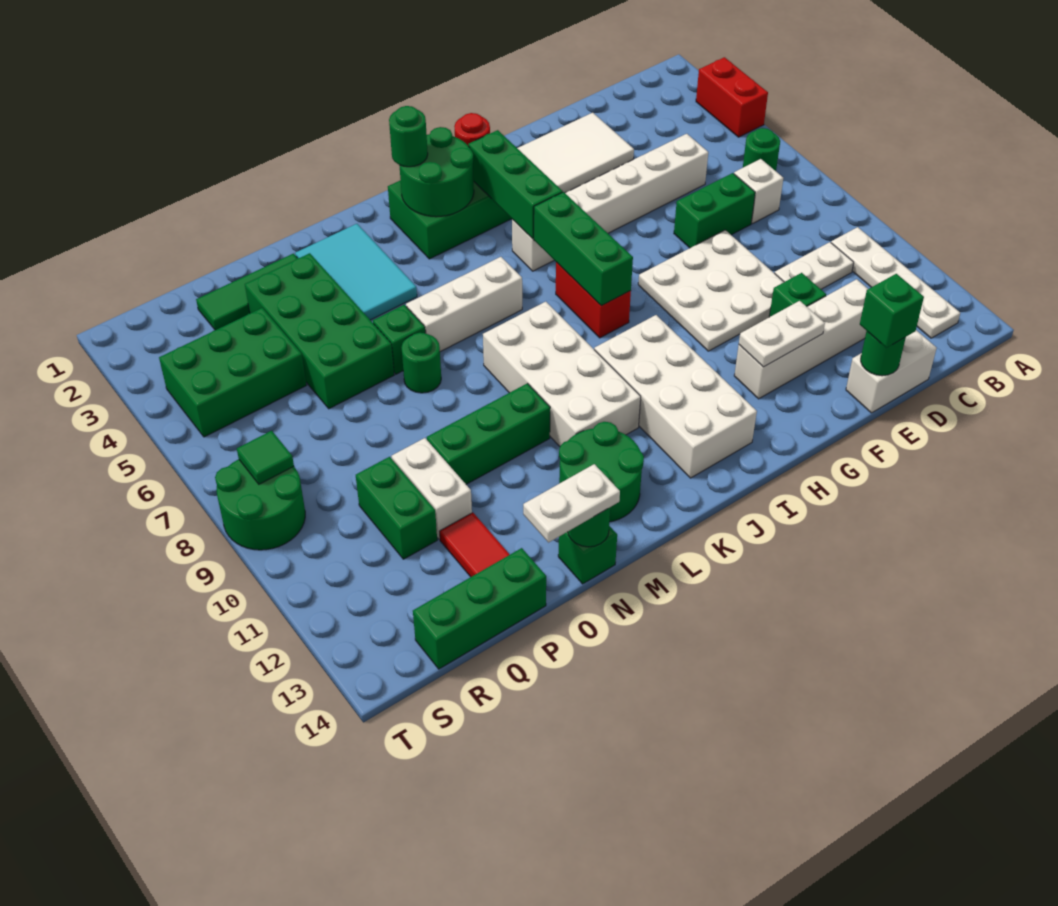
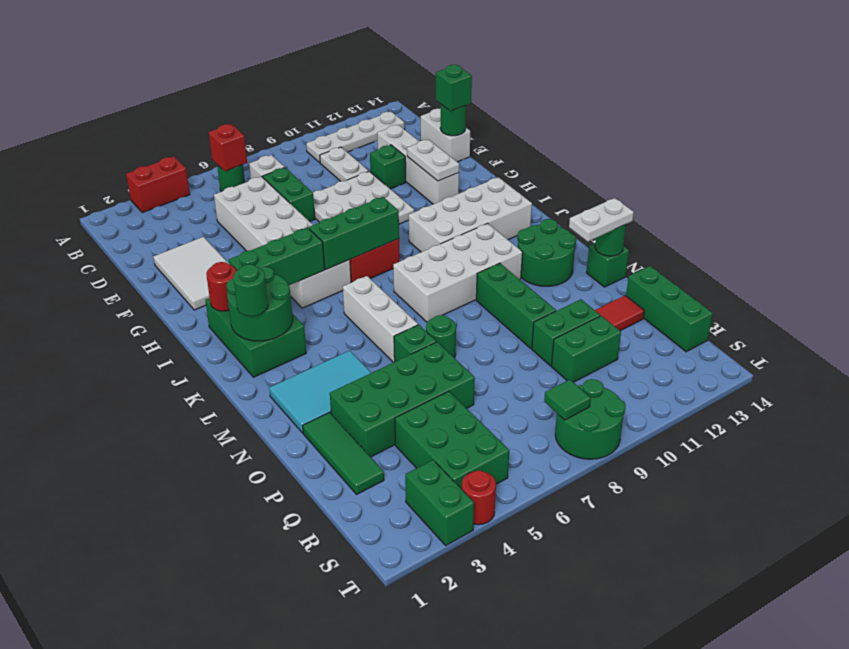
none -> red brick B6 level 2
white brick D5:I5 level 1 -> white brick D5:I6 level 1
white plate N14:O14 level 3 -> white plate N13:N14 level 3
white brick P10:P11 level 1 -> green brick P10:P11 level 1
none -> green brick S3:T3 level 1
none -> red round brick T4 level 1

